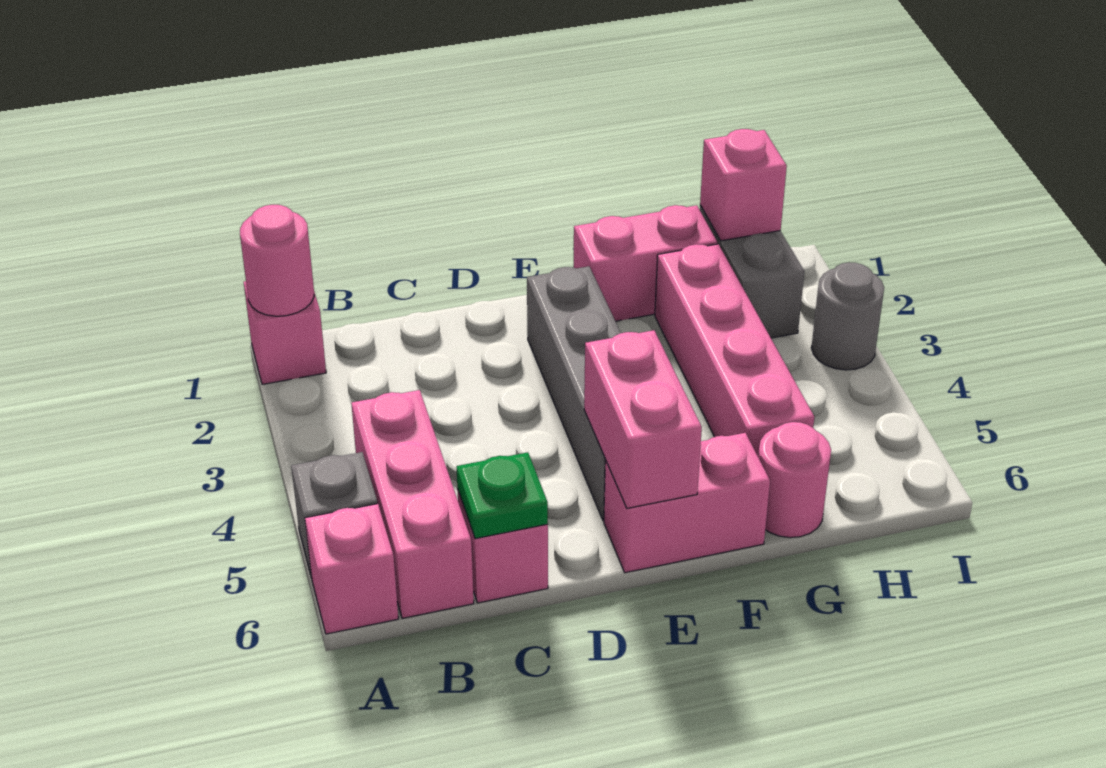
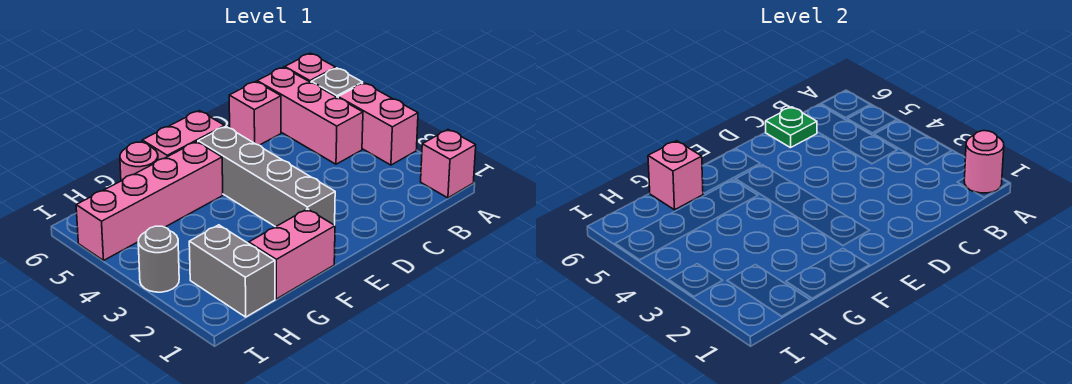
pink brick E5:E6 level 2 -> pink brick A3:A4 level 1
pink brick G2:G5 level 1 -> pink brick F5:I5 level 1
pink brick H1 level 2 -> pink brick G6 level 2

